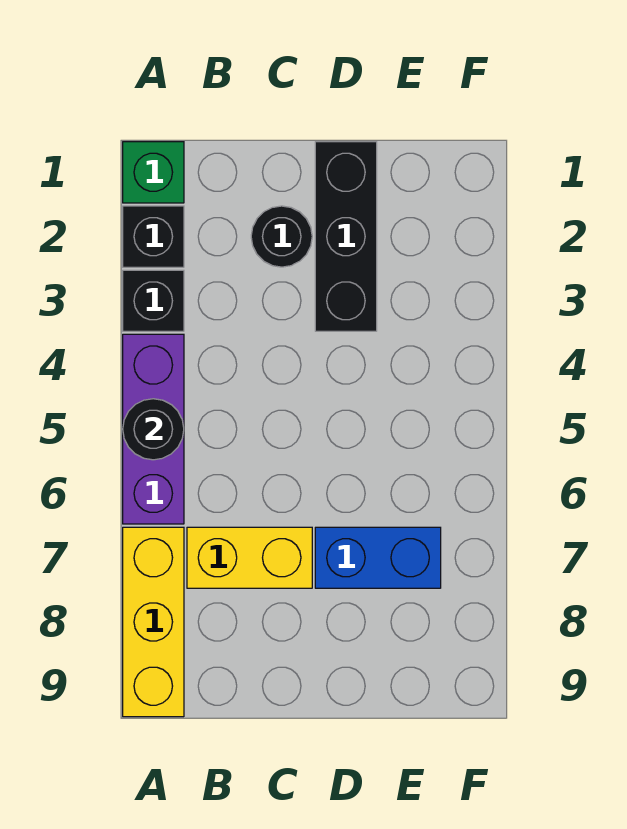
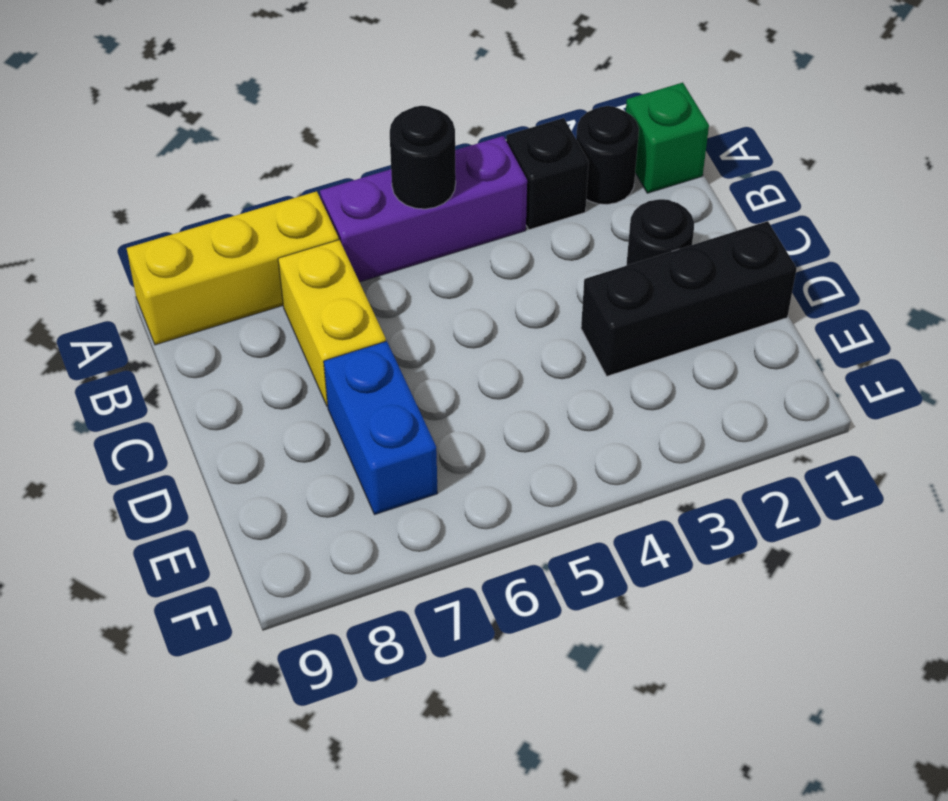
black brick A2 level 1 -> black round brick A2 level 1

